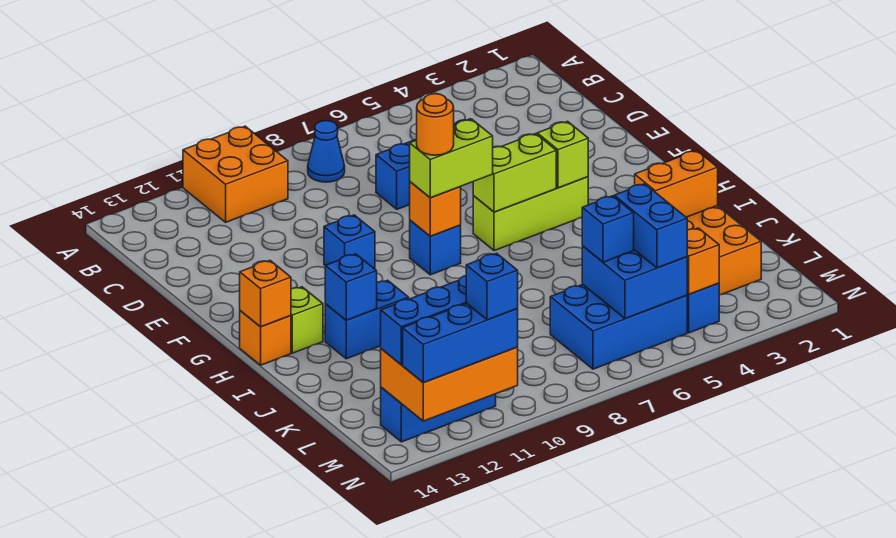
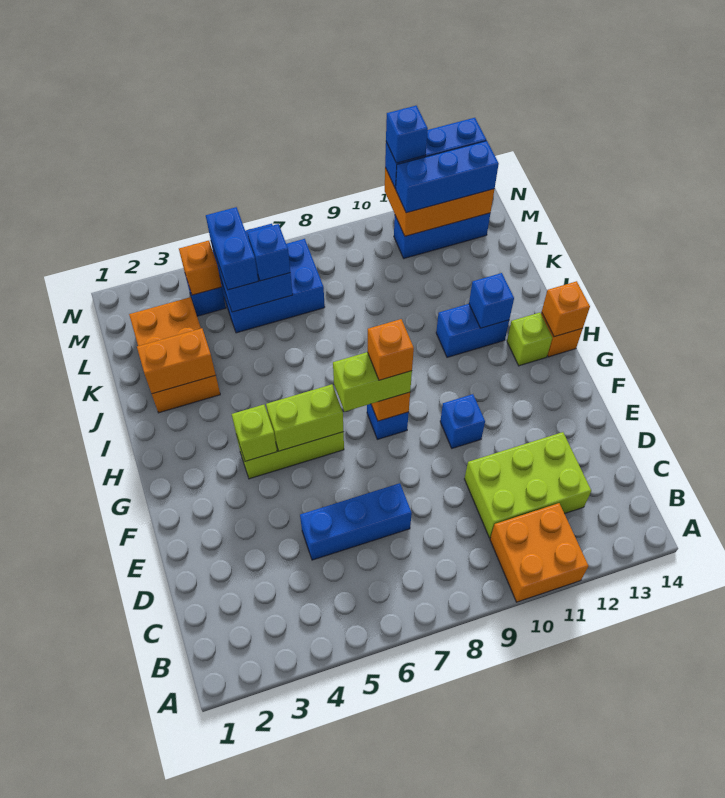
blue cone B8 level 1 -> none
none -> lime brick C10:D12 level 1
orange round brick G8 level 4 -> orange brick G8 level 4

